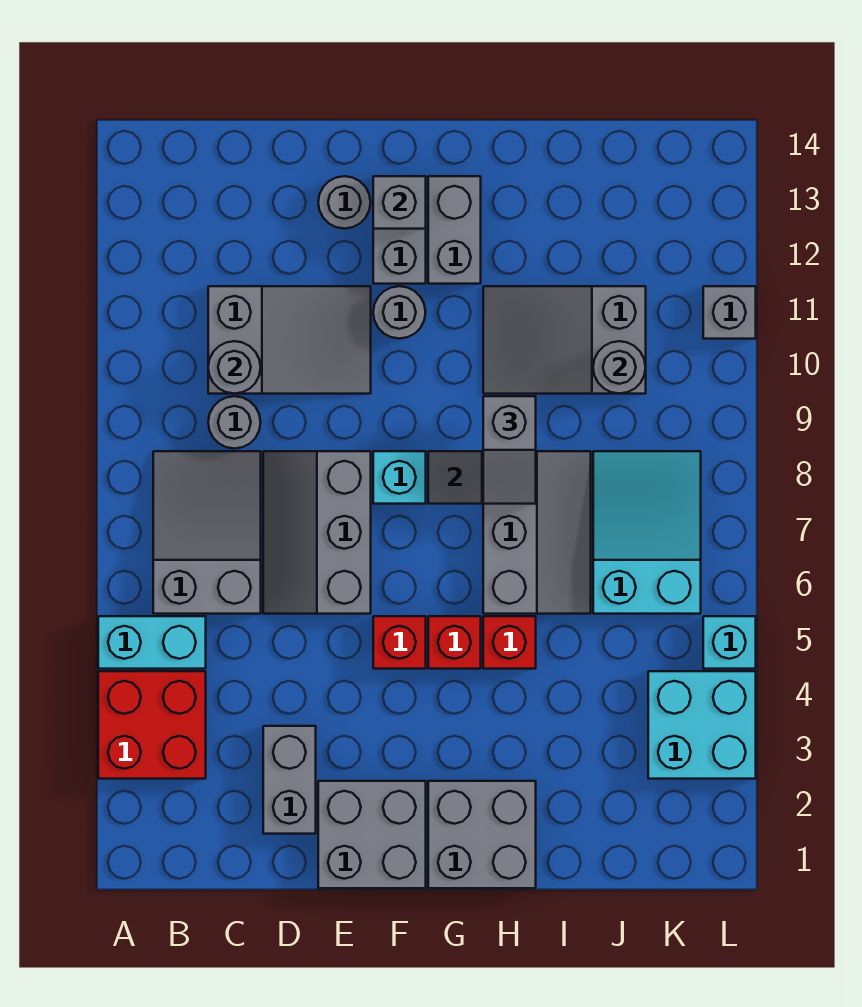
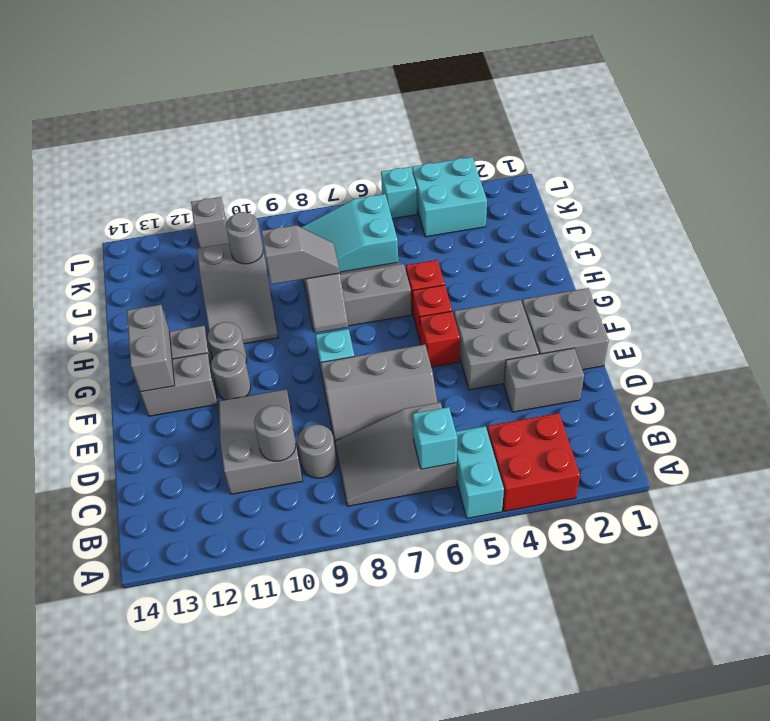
none -> cyan brick B6 level 2
grey round brick E13 level 1 -> grey round brick G11 level 1
grey brick F13 level 2 -> grey brick F13:G13 level 2
grey brick G1:H2 level 1 -> grey brick E3:F4 level 1

